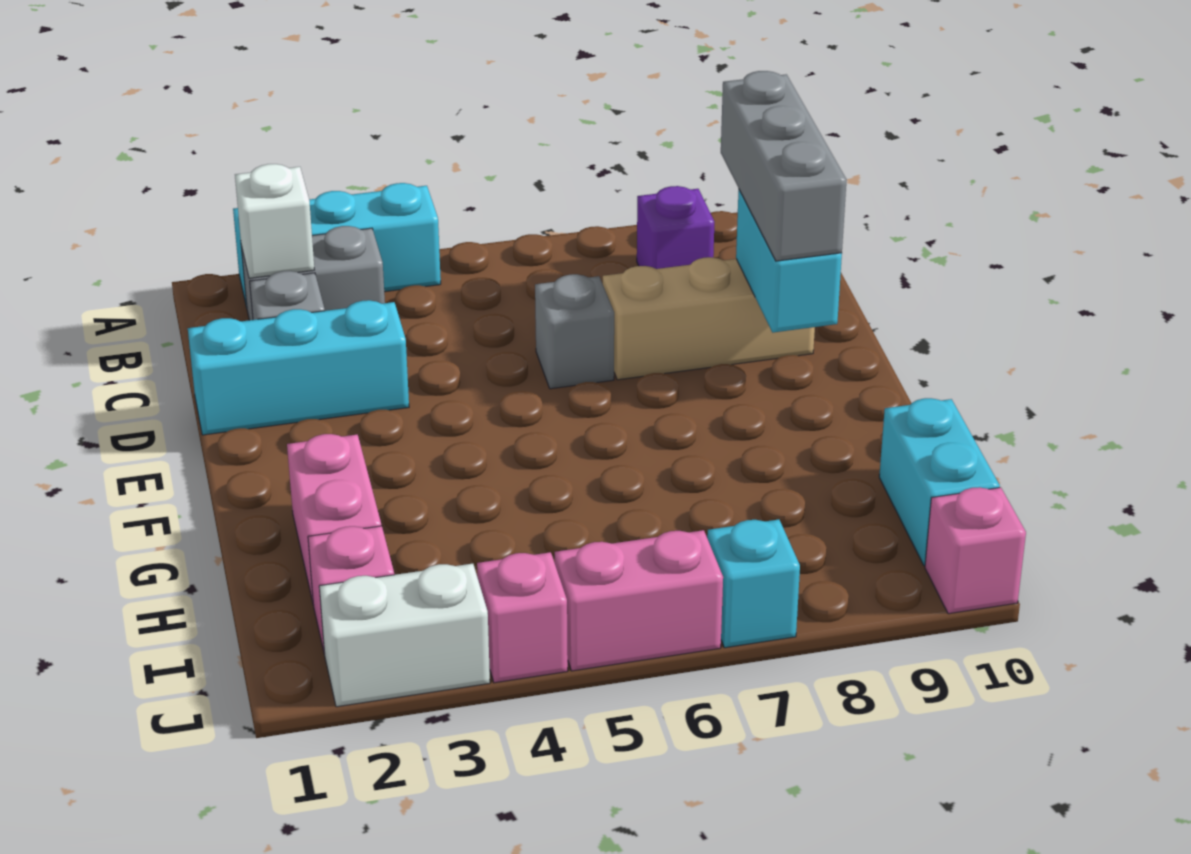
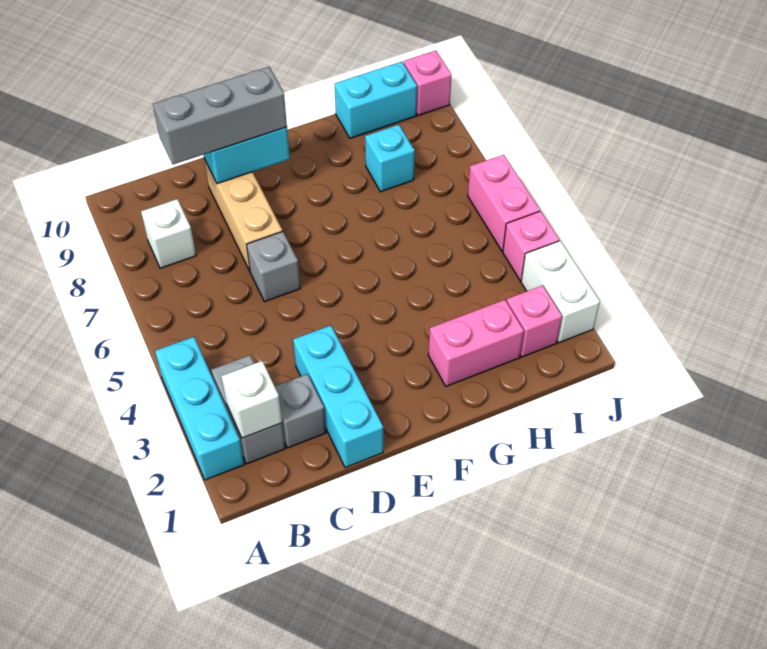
purple brick B8 level 1 -> white brick B8 level 1
cyan brick J7 level 1 -> cyan brick H8 level 1

